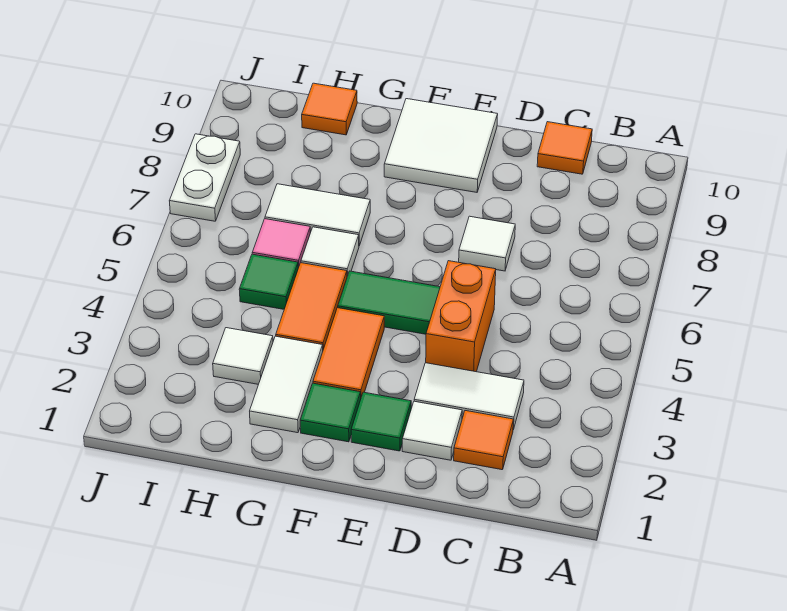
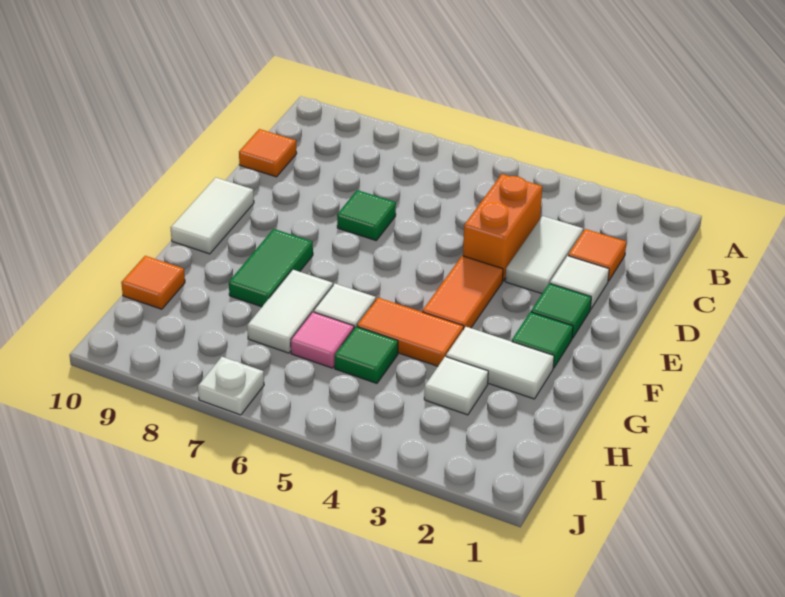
orange brick D4:D5 level 1 -> orange brick C4:D4 level 1
white tile D7 level 1 -> green tile D7 level 1
green tile E5:F5 level 1 -> green tile F8:G8 level 1
white tile E9:F10 level 1 -> white tile E10:F10 level 1
orange tile F3:F4 level 1 -> orange tile E4:F4 level 1
white plate J7:J8 level 1 -> white plate J7 level 1

